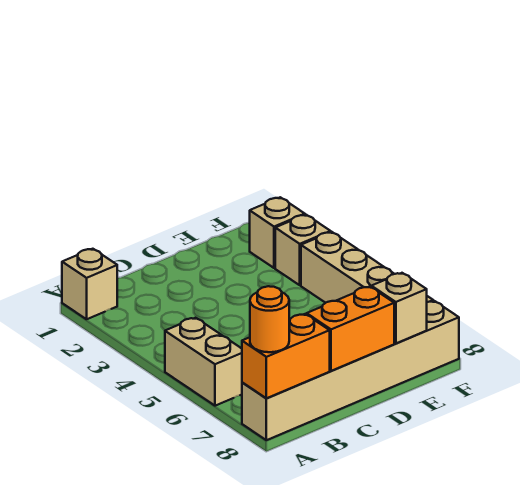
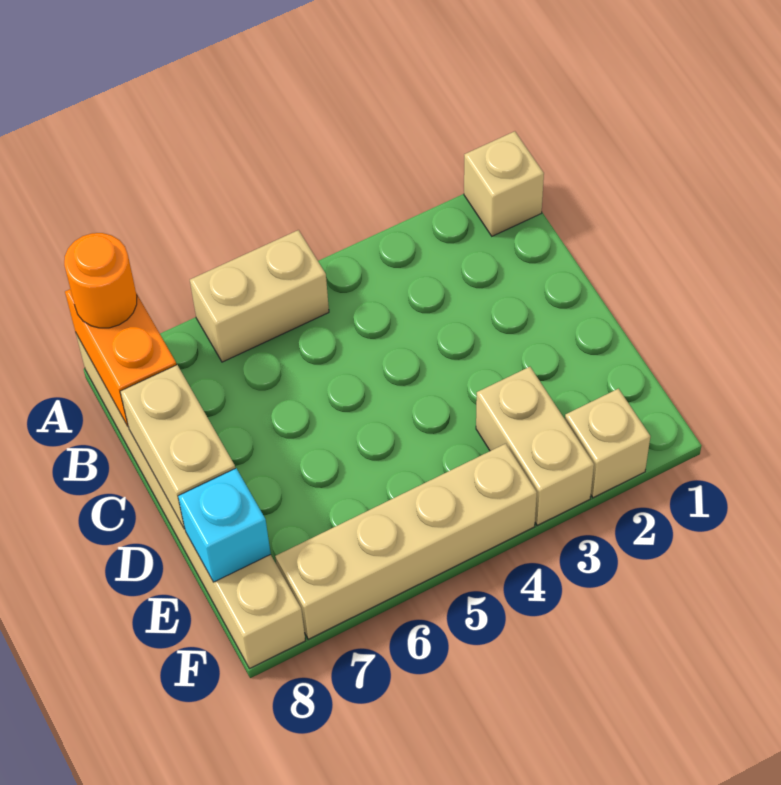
orange brick C8:D8 level 2 -> tan brick C8:D8 level 2
tan brick E8 level 2 -> cyan brick E8 level 2
tan brick F3 level 1 -> tan brick E3:F3 level 1

